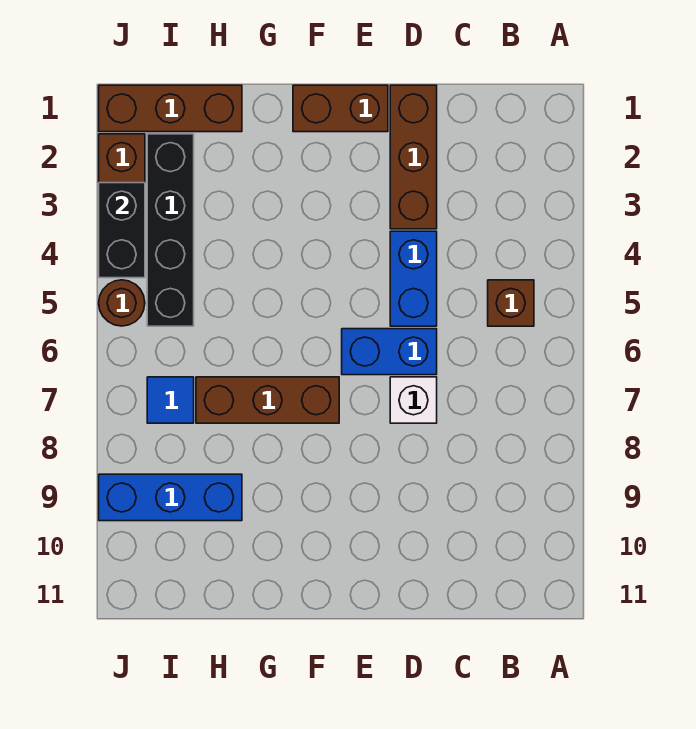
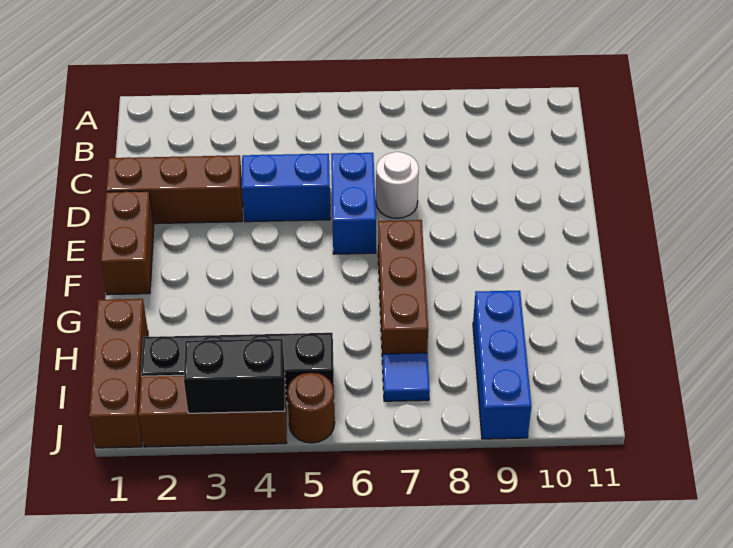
brown brick B5 level 1 -> none
white brick D7 level 1 -> white round brick D7 level 1

